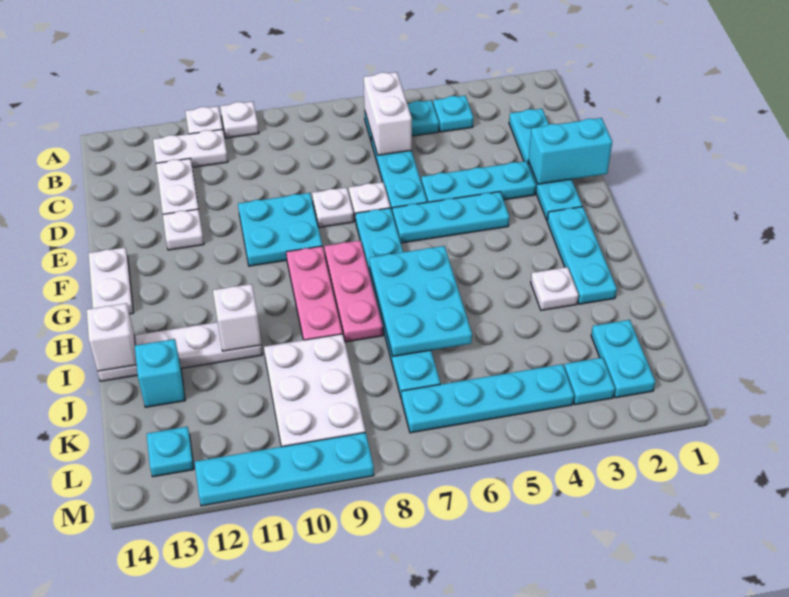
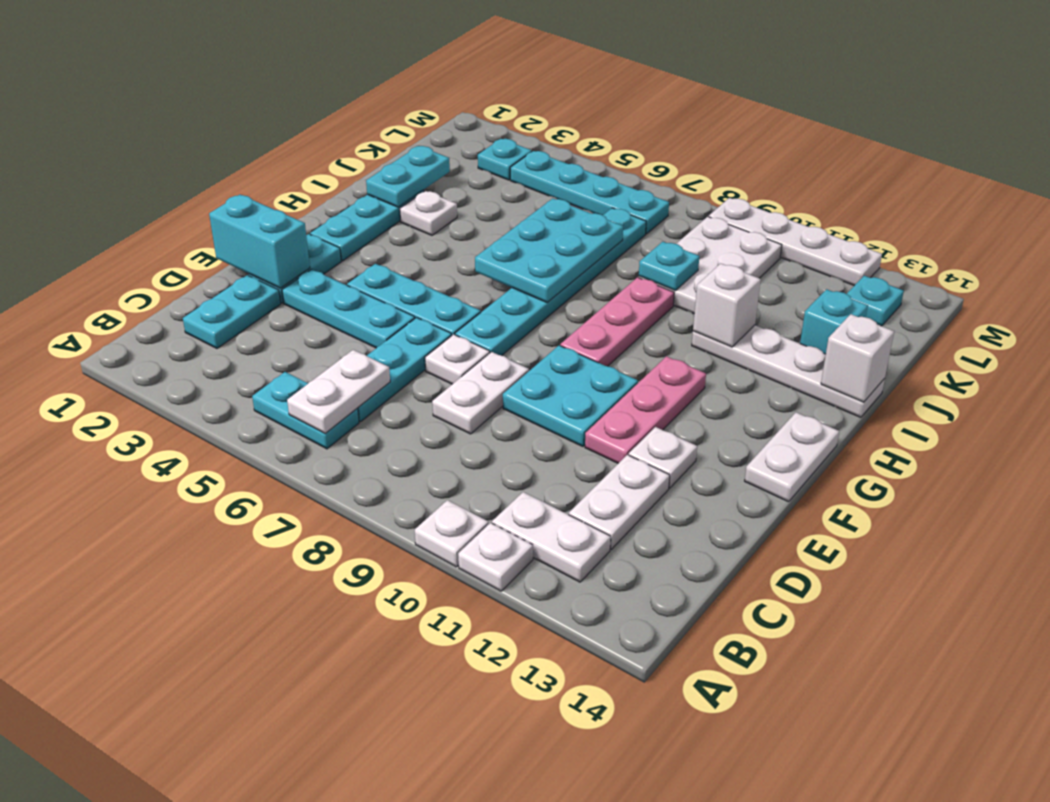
cyan plate B4 level 1 -> cyan plate J9 level 2
white brick B6:C6 level 2 -> white plate B6:C6 level 2
white plate E8 level 1 -> white plate D8:E8 level 1
pink plate G8:I8 level 1 -> pink plate E11:G11 level 1
cyan plate K2:L2 level 1 -> cyan plate I2:J2 level 2
cyan plate M9:M12 level 1 -> white plate M9:M12 level 1

